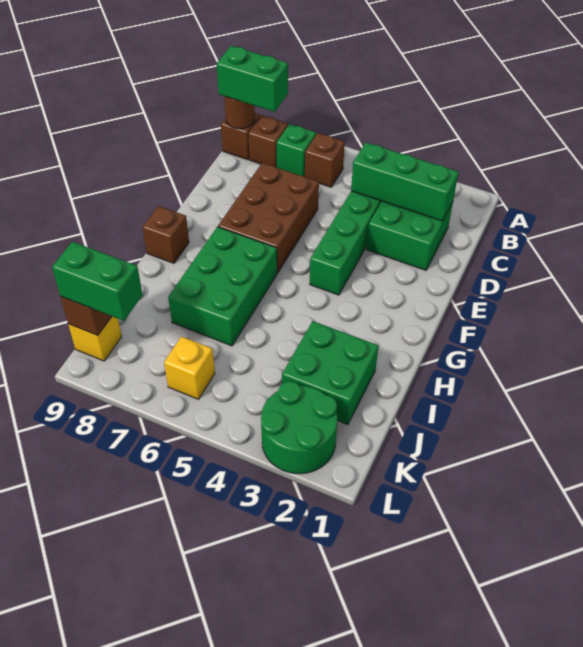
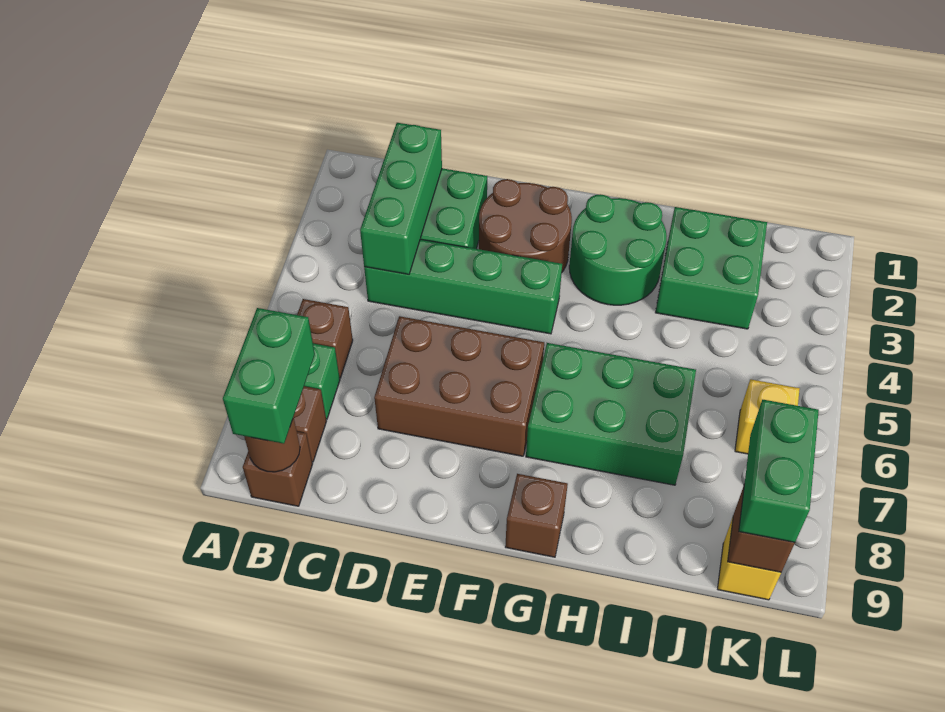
none -> brown round brick E2:F3 level 1
green round brick K2:L3 level 1 -> green round brick G2:H3 level 1

